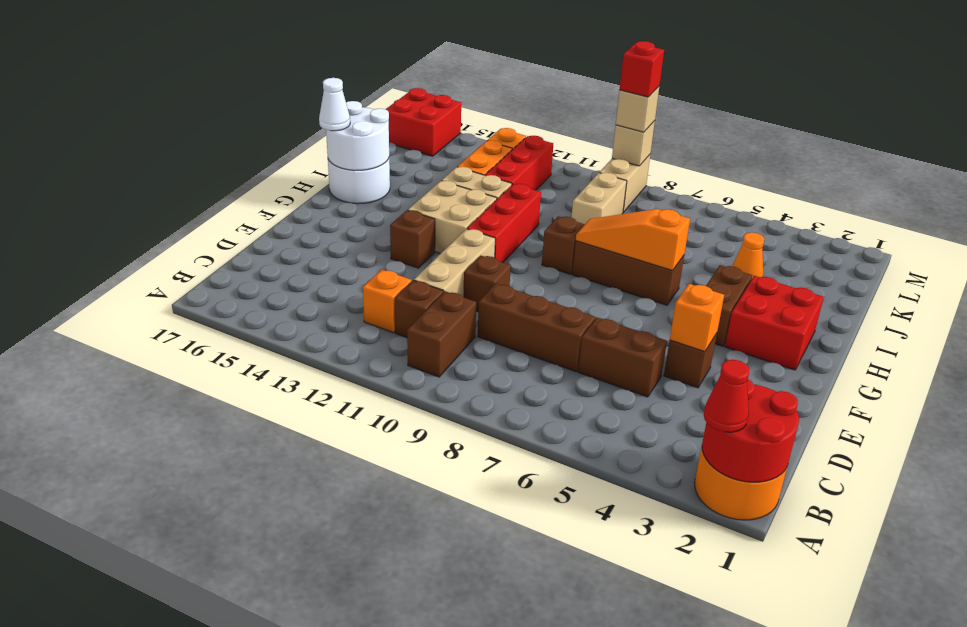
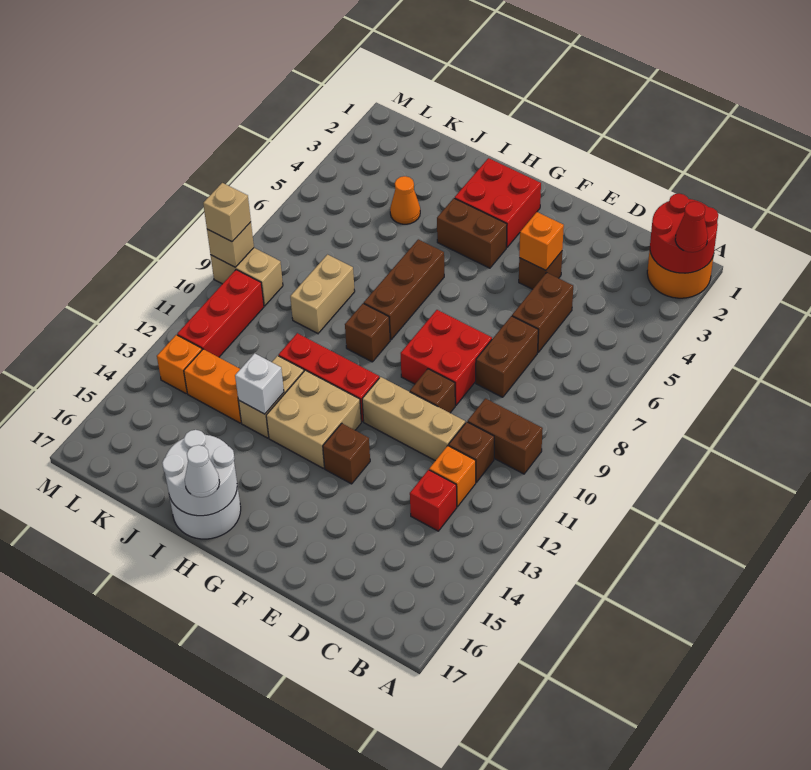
brown brick D7:D9 level 1 -> brown brick D7:D8 level 1
orange slope H6:H8 level 2 top 6 -> none
none -> white brick I13 level 2
tan brick J9:K9 level 1 -> tan brick J8:J9 level 1
red brick J12:L12 level 1 -> red brick L10:L12 level 1
red brick L16:M17 level 1 -> red brick E8:F9 level 1
red brick M9 level 4 -> red brick C13 level 1

